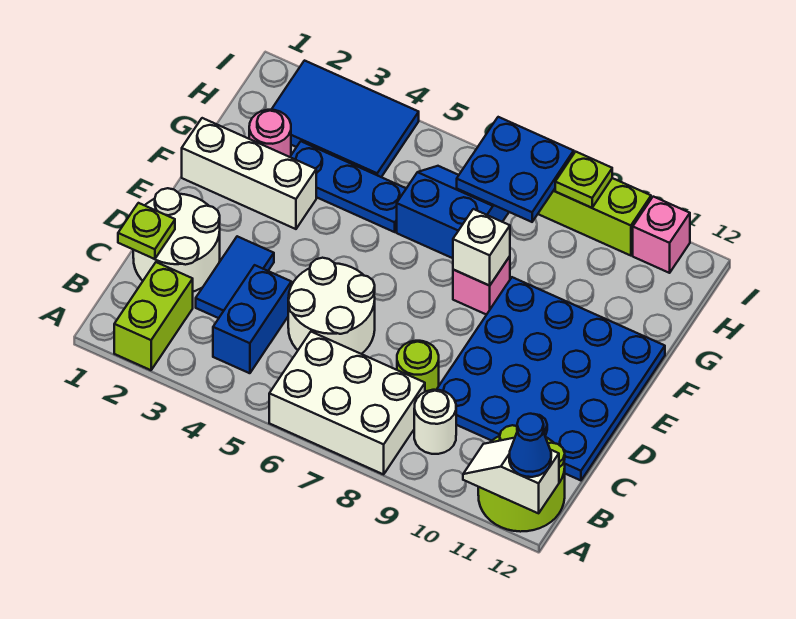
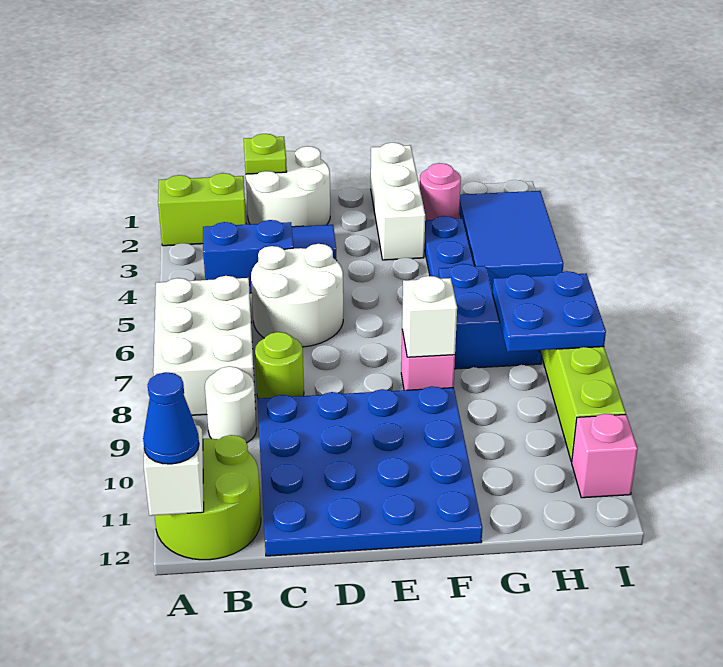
lime plate I9 level 2 -> none

